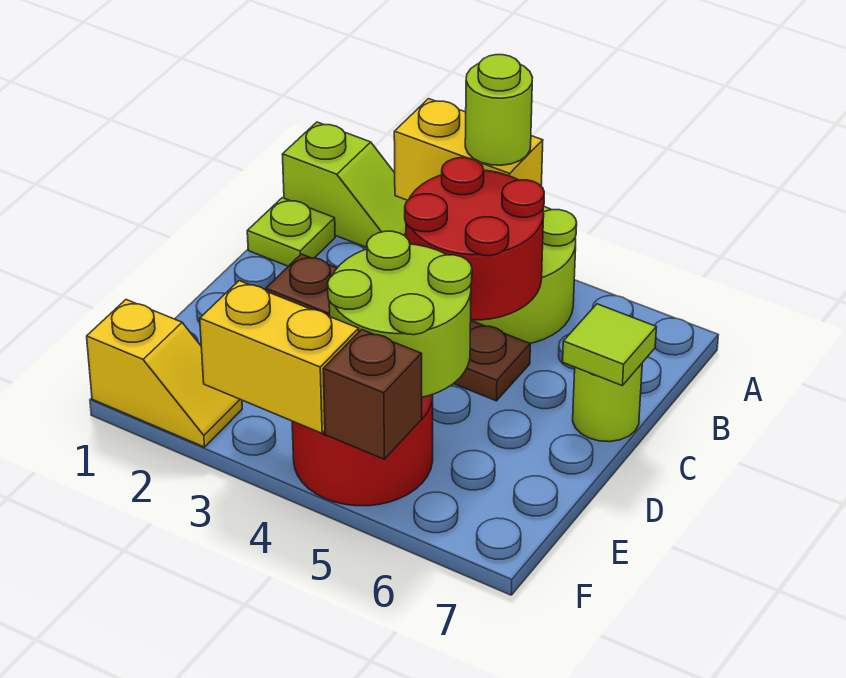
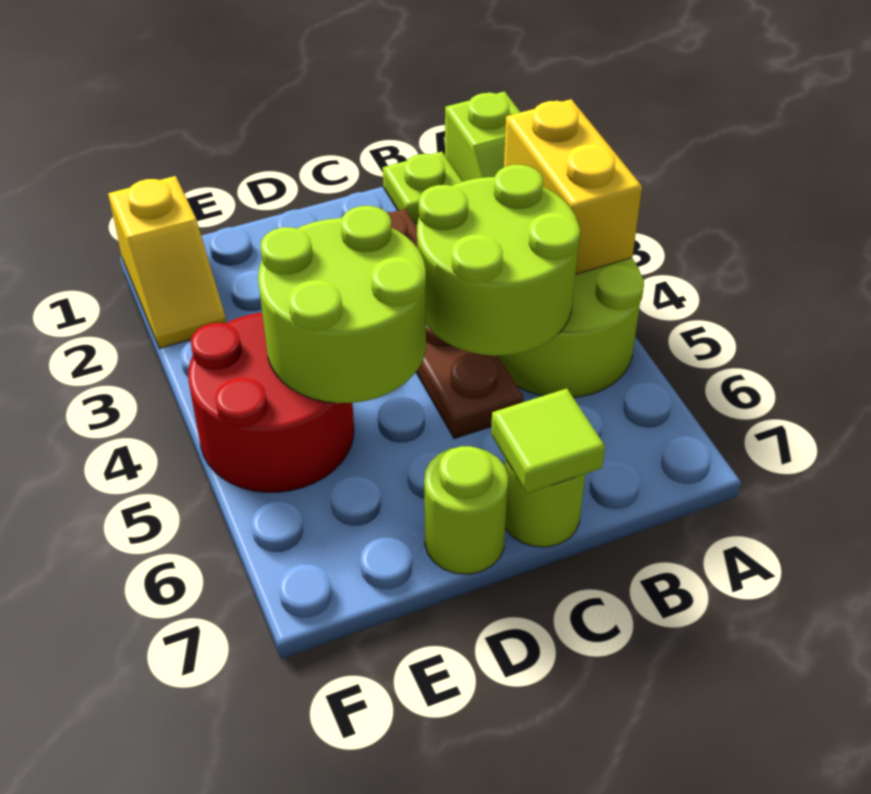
lime round brick A4 level 3 -> lime round brick D7 level 1
red round brick B4:C5 level 2 -> lime round brick B4:C5 level 2
yellow brick F3:F4 level 2 -> none
brown brick F5 level 2 -> none

